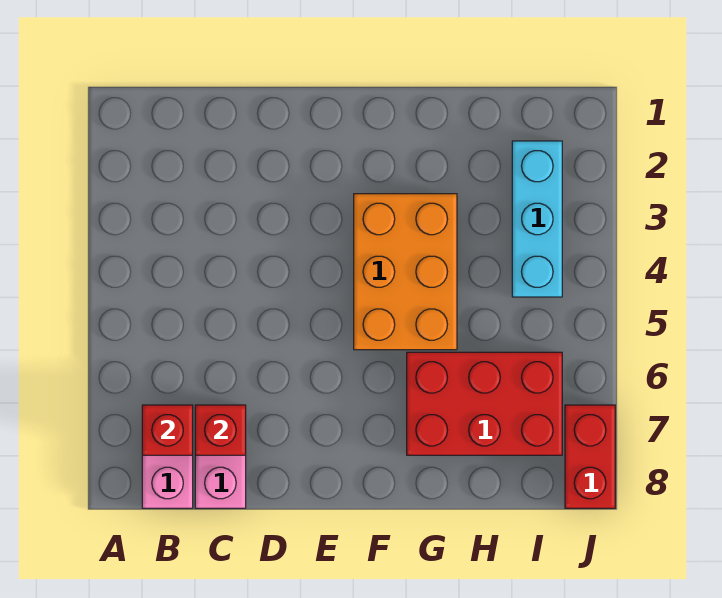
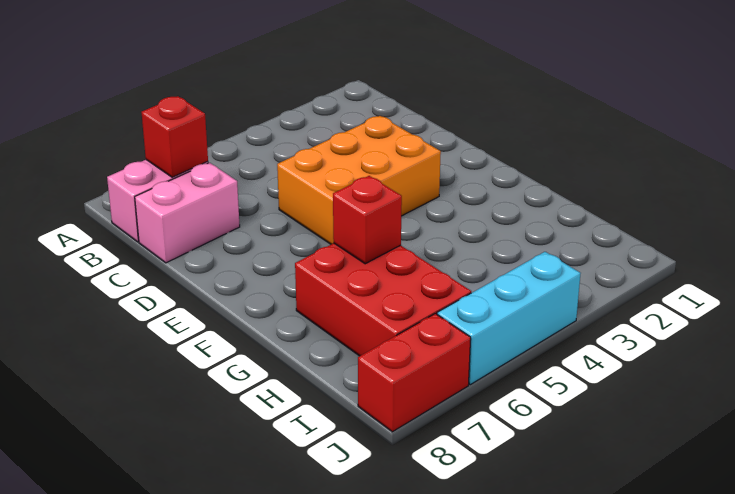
red brick C7 level 2 -> red brick G6 level 2
orange brick F3:G5 level 1 -> orange brick D3:E5 level 1
cyan brick I2:I4 level 1 -> cyan brick J4:J6 level 1

